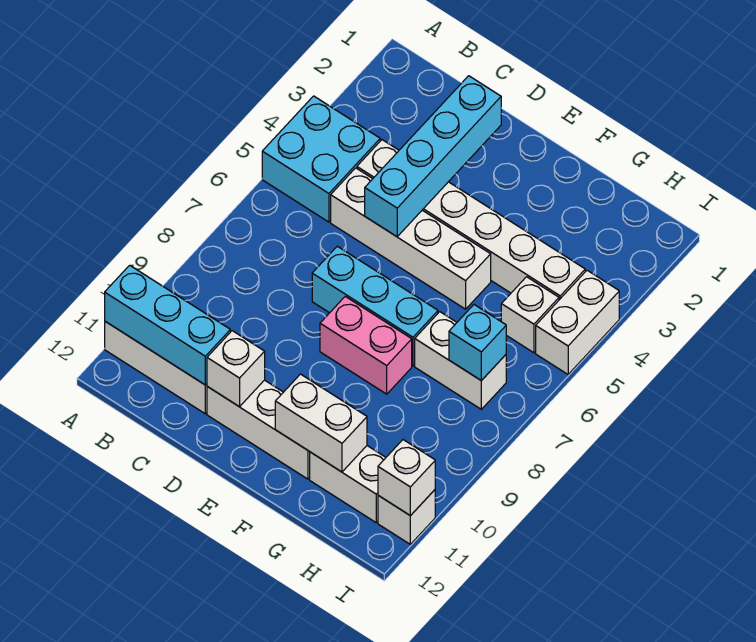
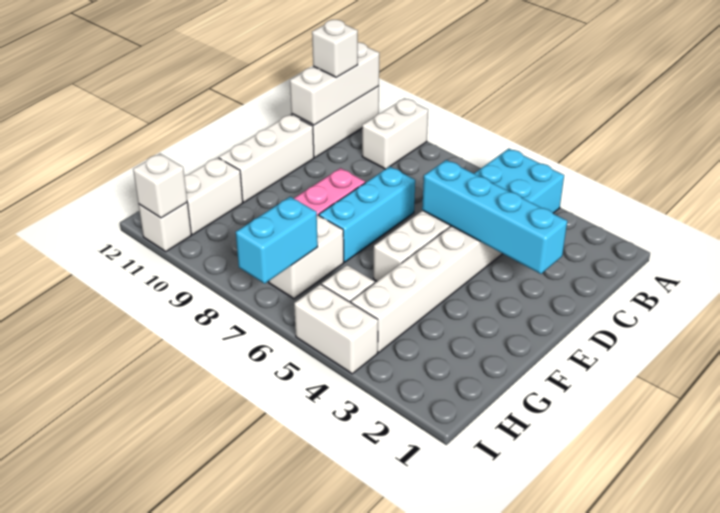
cyan brick A11:C11 level 2 -> white brick A11:C11 level 2
white brick D11 level 2 -> white brick B11 level 3
white brick F11:G11 level 2 -> white brick A9:B9 level 1
cyan brick H7 level 2 -> cyan brick H7:I7 level 2

